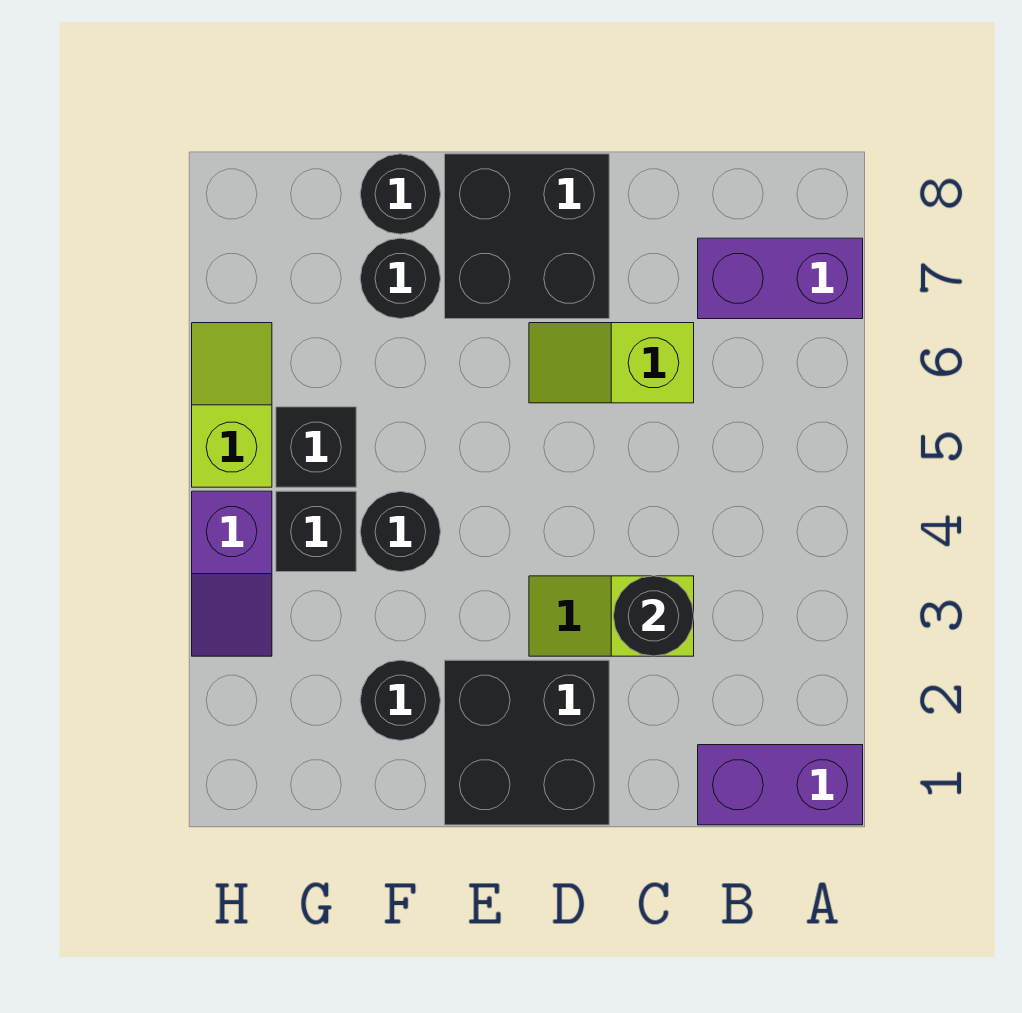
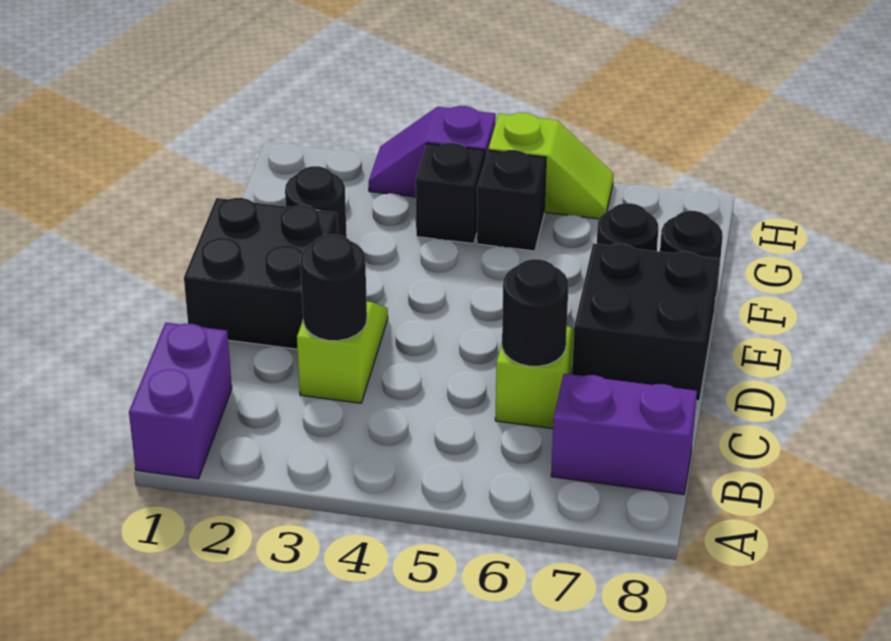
purple brick A7:B7 level 1 -> purple brick B7:B8 level 1
black round brick F4 level 1 -> black round brick C6 level 2

